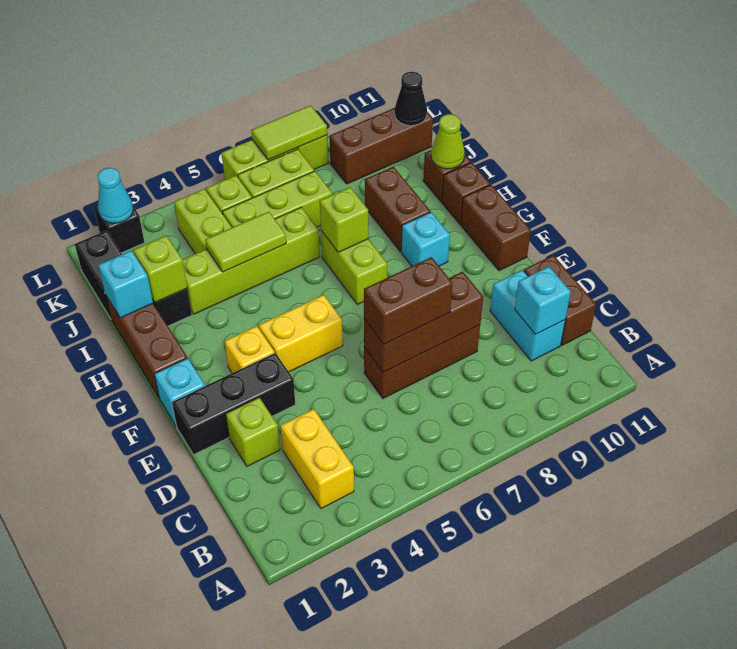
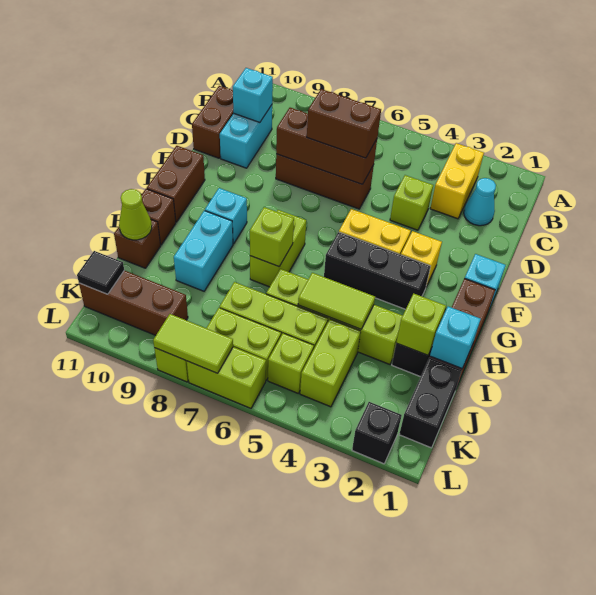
lime brick D2 level 1 -> lime brick D4 level 1
black brick E1:E3 level 1 -> black brick G3:G5 level 1
brown brick H9:I9 level 1 -> cyan brick H9:I9 level 1
black cone K11 level 2 -> black tile K11 level 2
cyan cone L2 level 2 -> cyan cone C2 level 1

